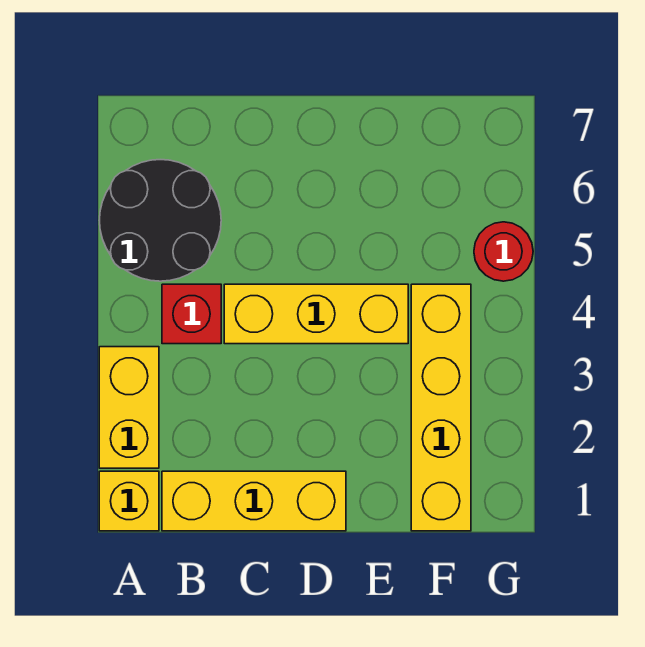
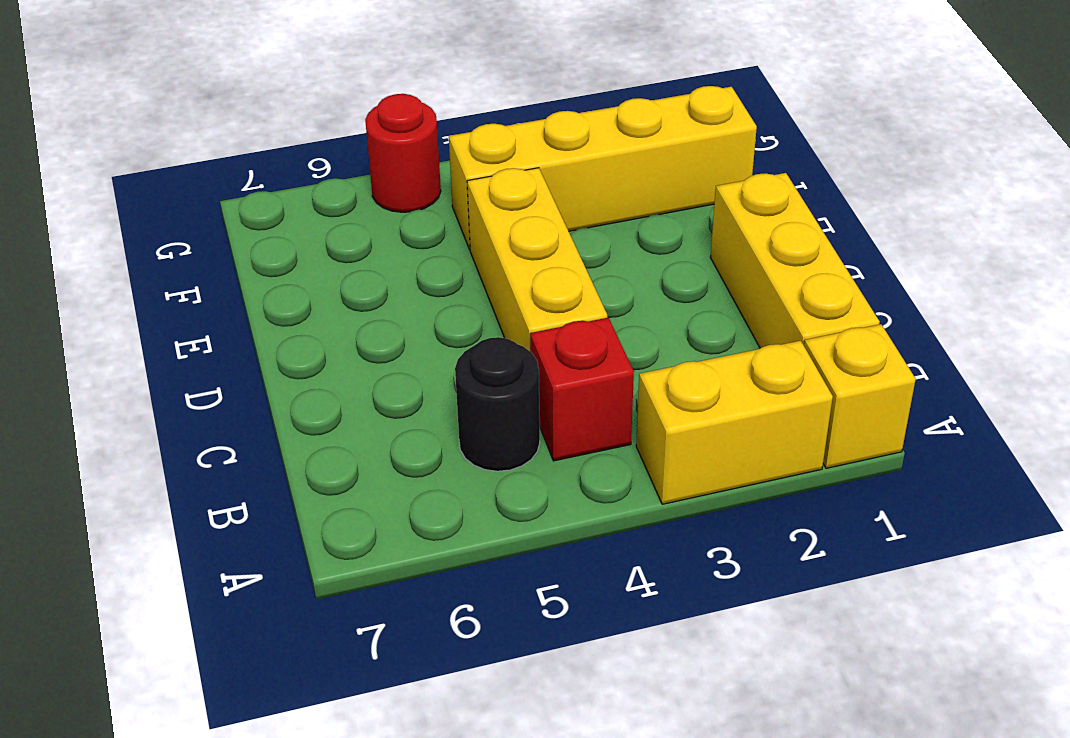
black round brick A5:B6 level 1 -> black round brick B5 level 1

